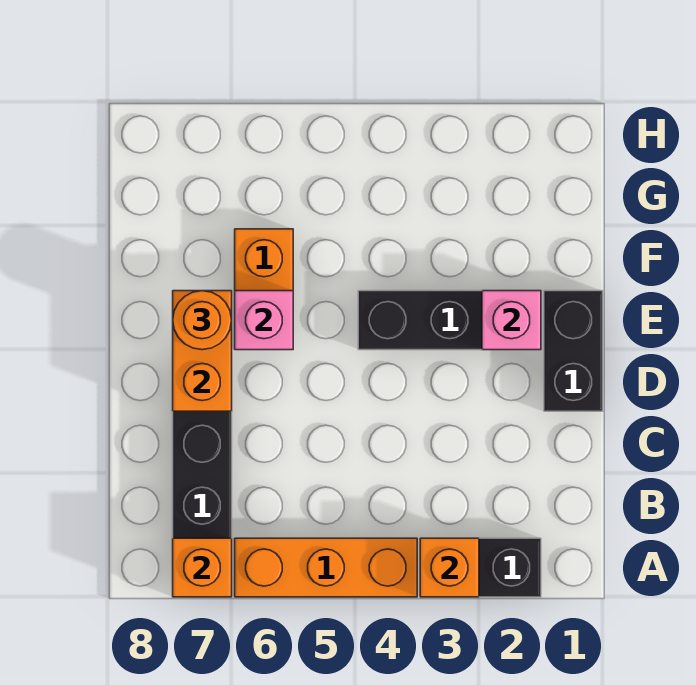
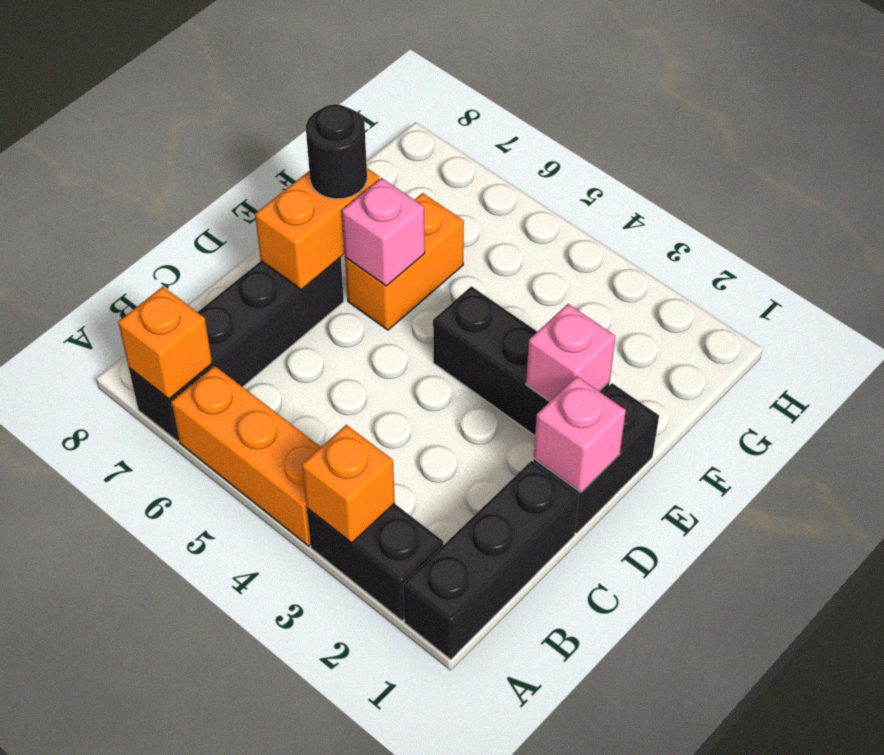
none -> black brick A1:C1 level 1
none -> pink brick D1 level 2
orange round brick E7 level 3 -> black round brick E7 level 3

